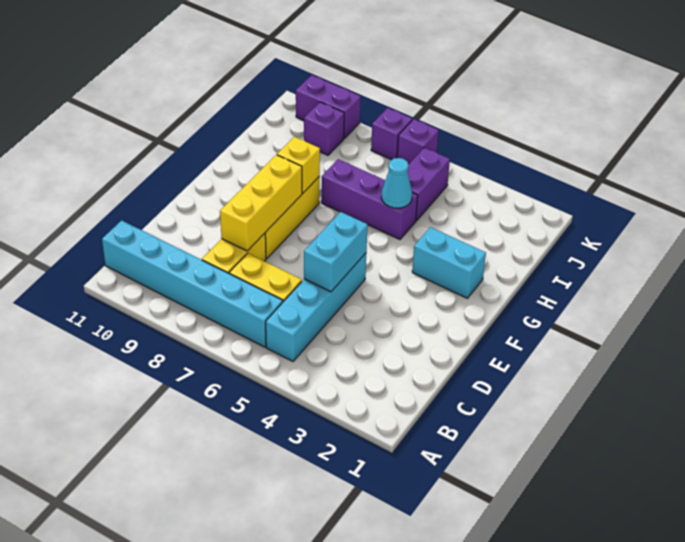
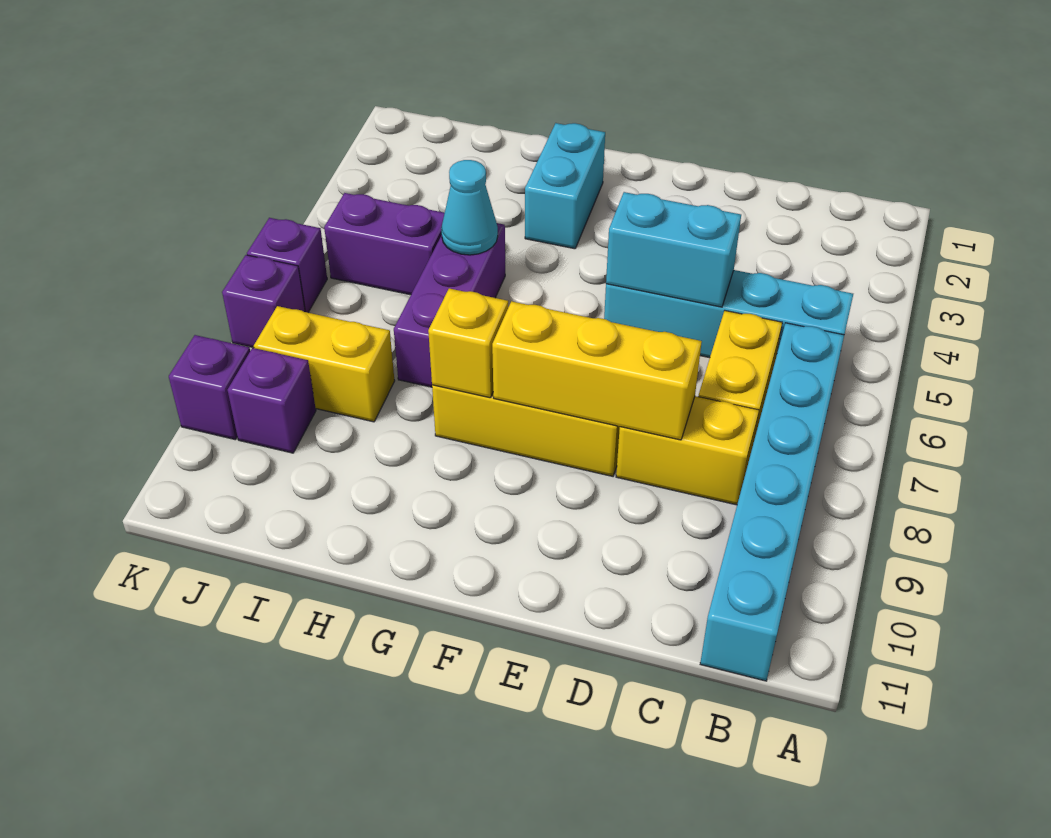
none -> yellow brick I8:J8 level 1
purple brick K9:K10 level 1 -> purple brick K9 level 1

